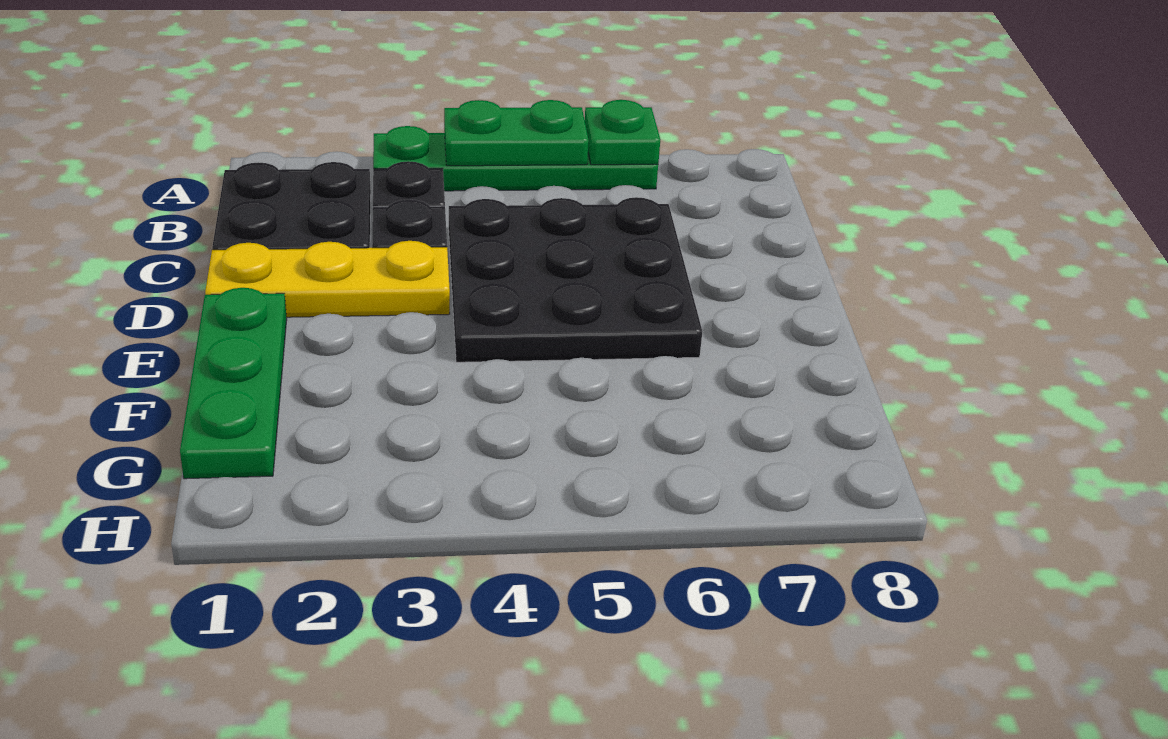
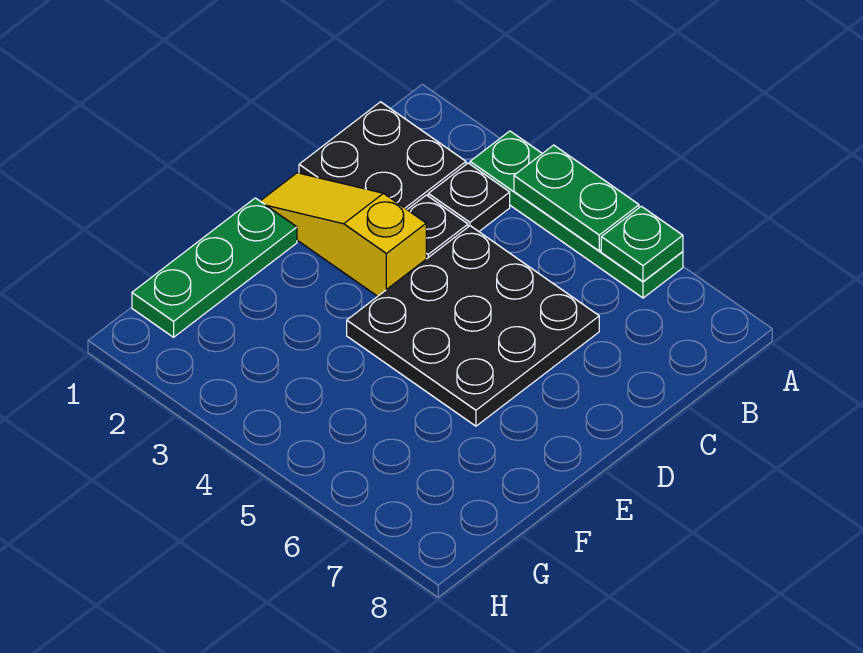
yellow plate D1:D3 level 1 -> yellow slope D1:D3 level 1 top 3

